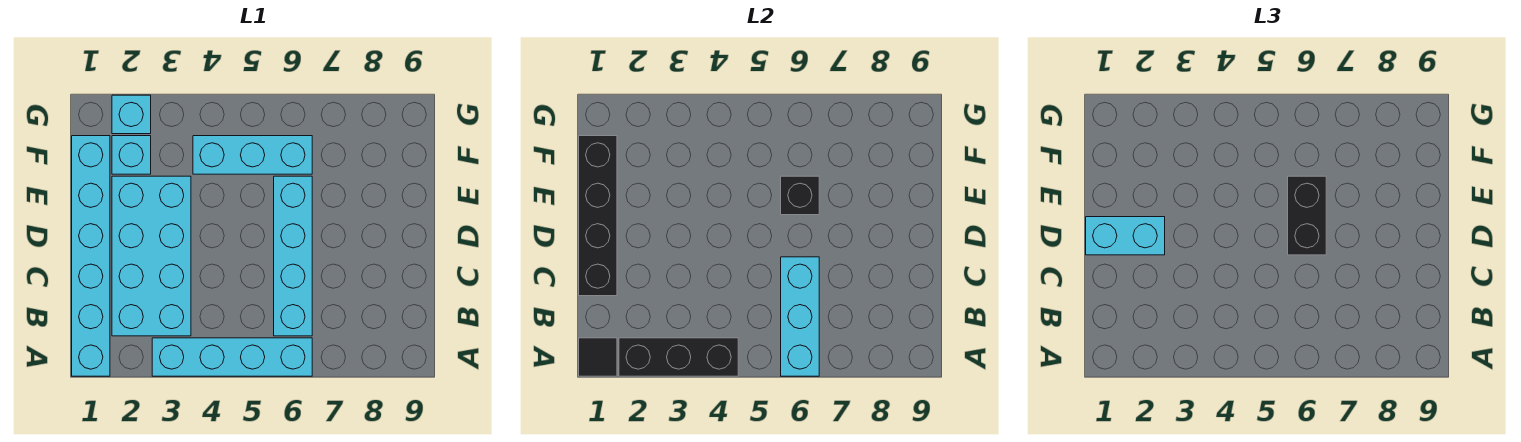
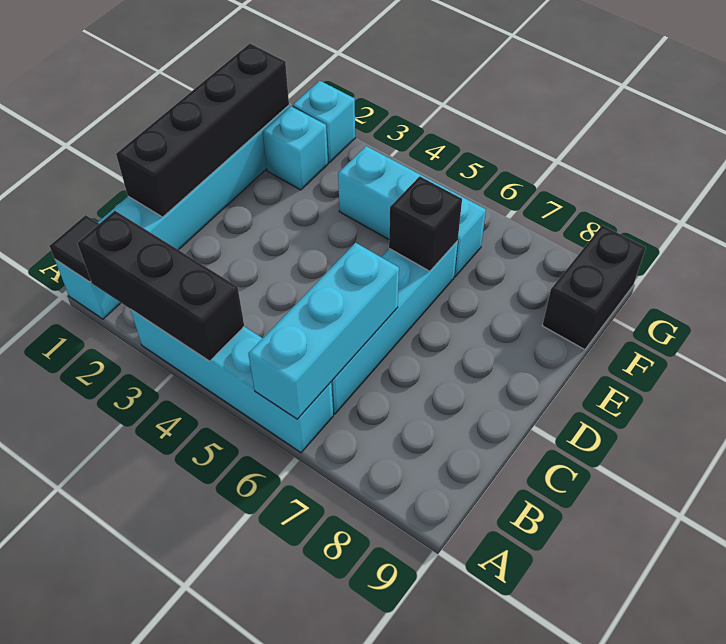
cyan brick B2:E3 level 1 -> none
cyan brick D1:D2 level 3 -> none
black brick D6:E6 level 3 -> black brick F9:G9 level 1

